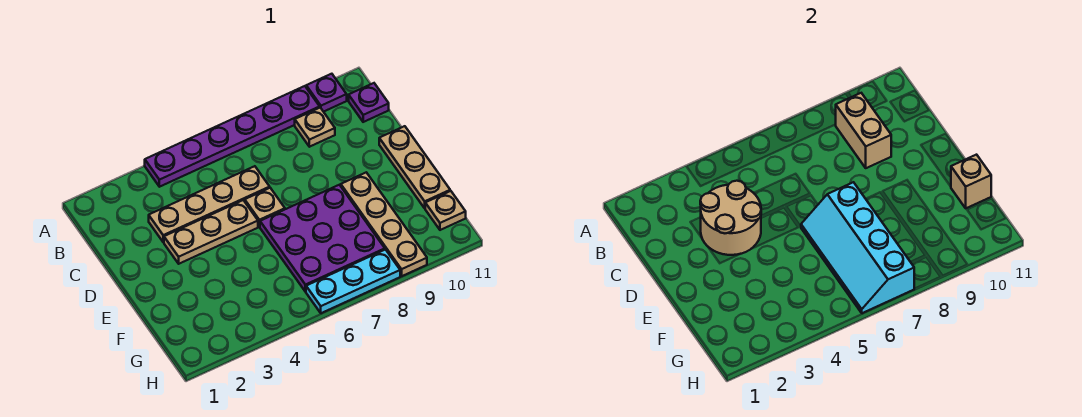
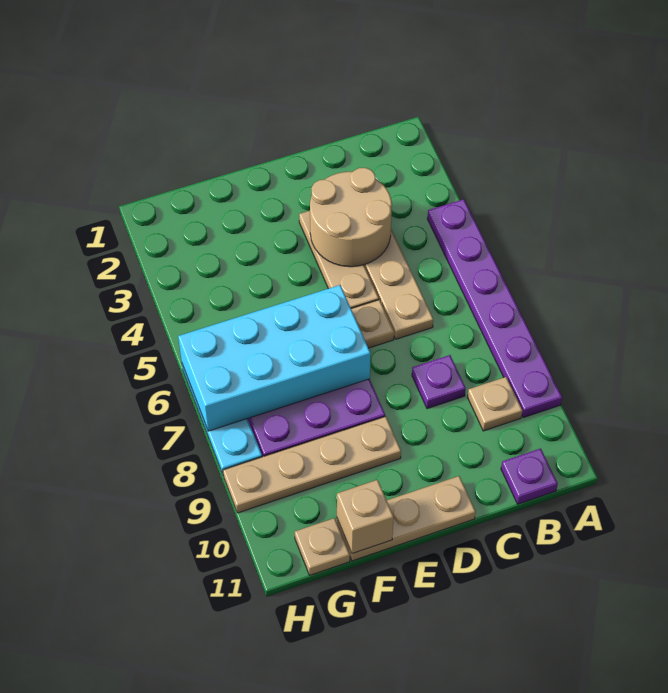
purple plate A10 level 1 -> purple plate C8 level 1
tan brick B9:C9 level 2 -> none
cyan slope E6:H7 level 2 top 7 -> cyan brick E6:H7 level 2

